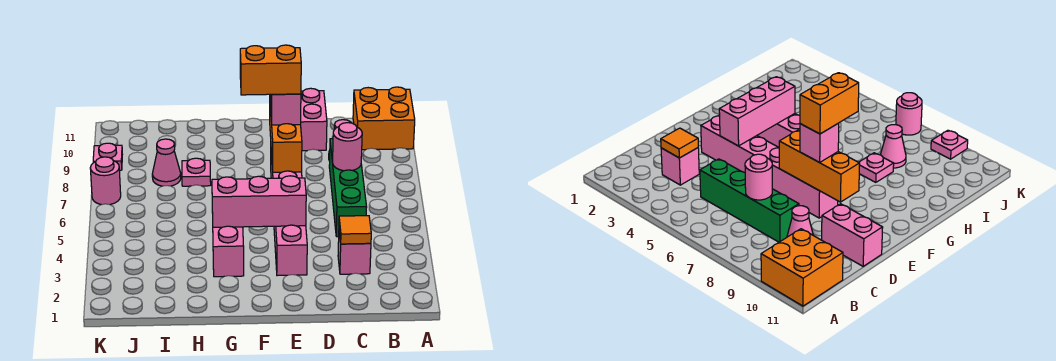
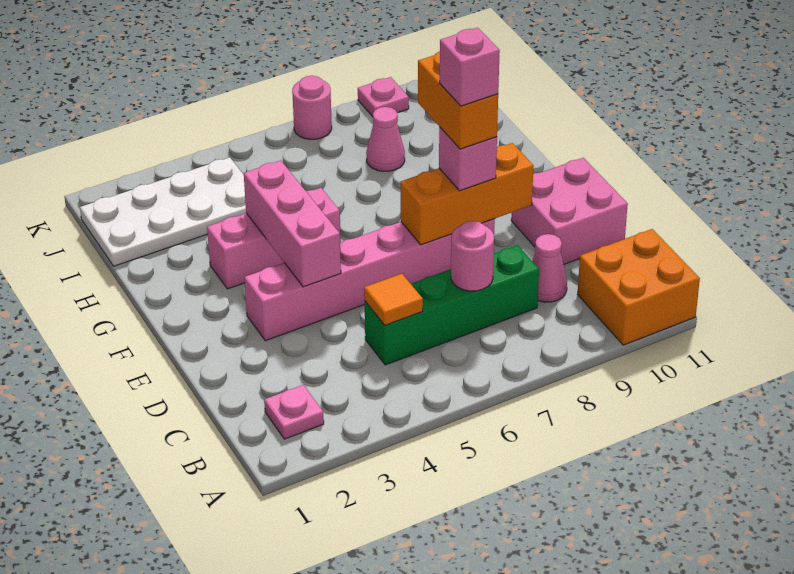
pink brick C3 level 1 -> pink brick E8 level 5
orange tile C3 level 2 -> orange tile C5 level 2
pink brick D10:D11 level 1 -> pink brick D10:E11 level 1
pink plate H8 level 1 -> pink plate B2 level 1
none -> white plate I1:J4 level 1

